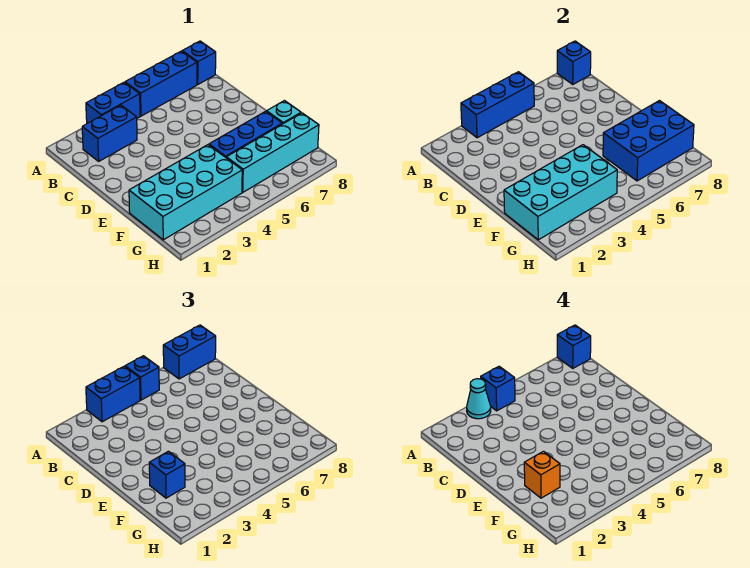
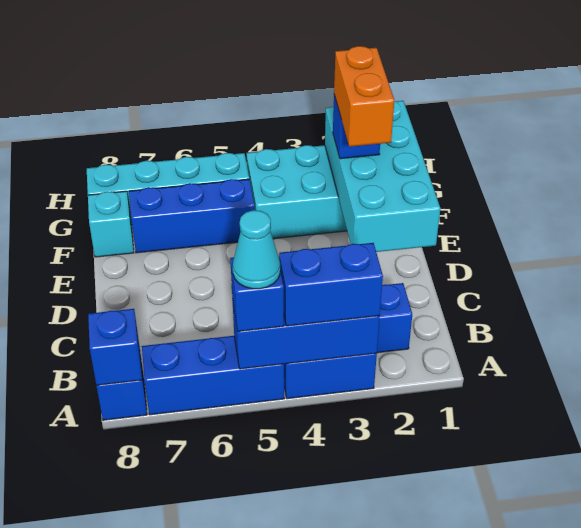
cyan cone A3 level 4 -> cyan cone A5 level 4
blue brick A4 level 4 -> none
blue brick A7:A8 level 3 -> none
blue brick A8 level 4 -> none
cyan brick F1:G4 level 2 -> cyan brick D1:G2 level 2
orange brick F2 level 4 -> orange brick E2:F2 level 4
blue brick F6:G8 level 2 -> none

